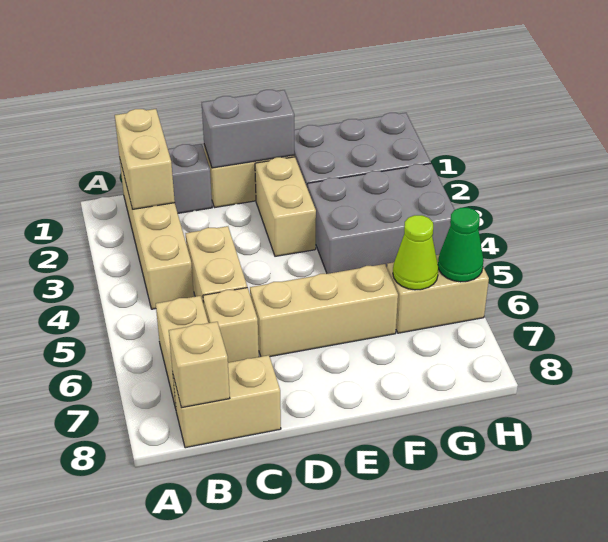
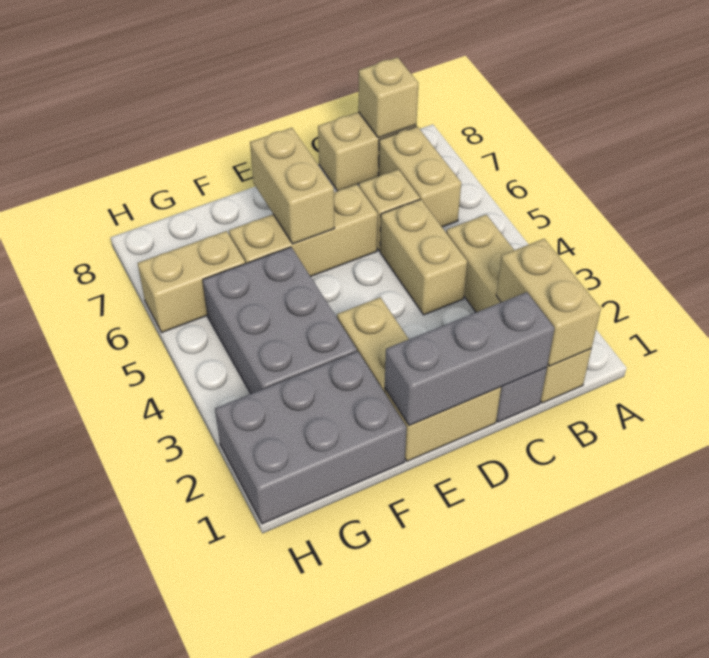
grey brick D1:E1 level 2 -> grey brick C1:E1 level 2
none -> tan brick E6:E7 level 2
grey brick F3:H4 level 1 -> grey brick F3:G5 level 1
lime cone G6 level 2 -> none
green cone H6 level 2 -> none

